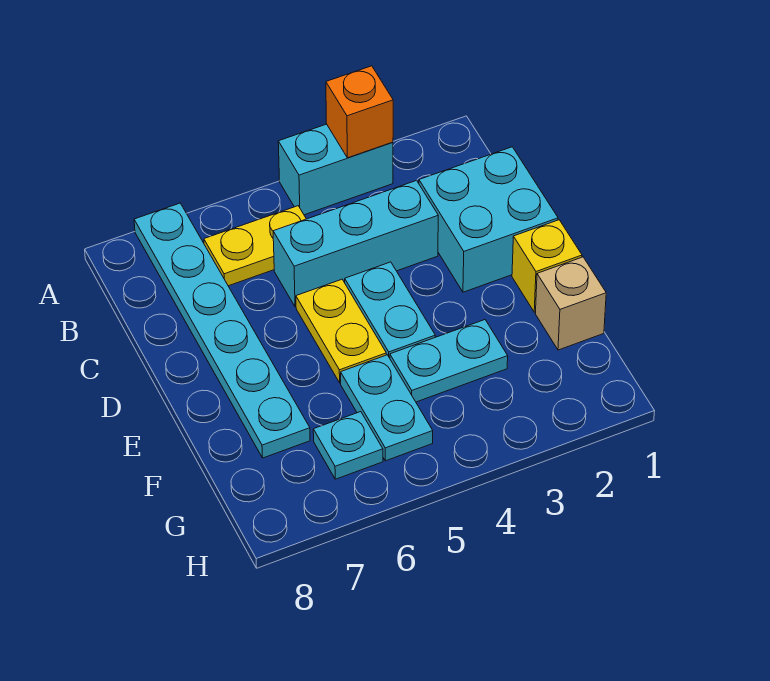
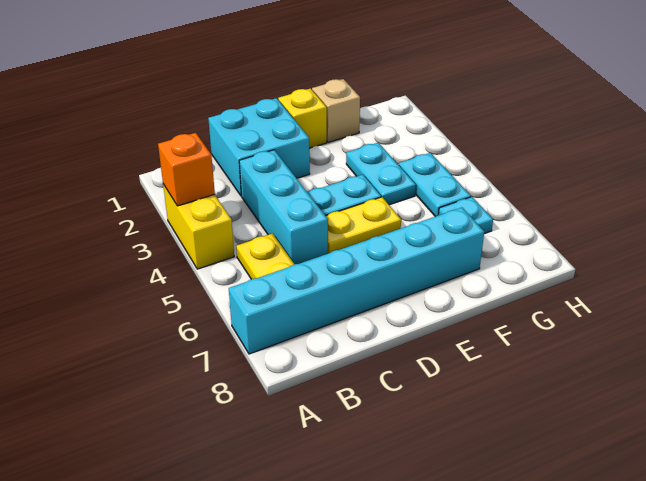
cyan brick A3:A4 level 1 -> yellow brick A3:A4 level 1
cyan plate A7:F7 level 1 -> cyan brick A7:F7 level 1
cyan plate F5:G5 level 1 -> cyan plate G4:G5 level 1

